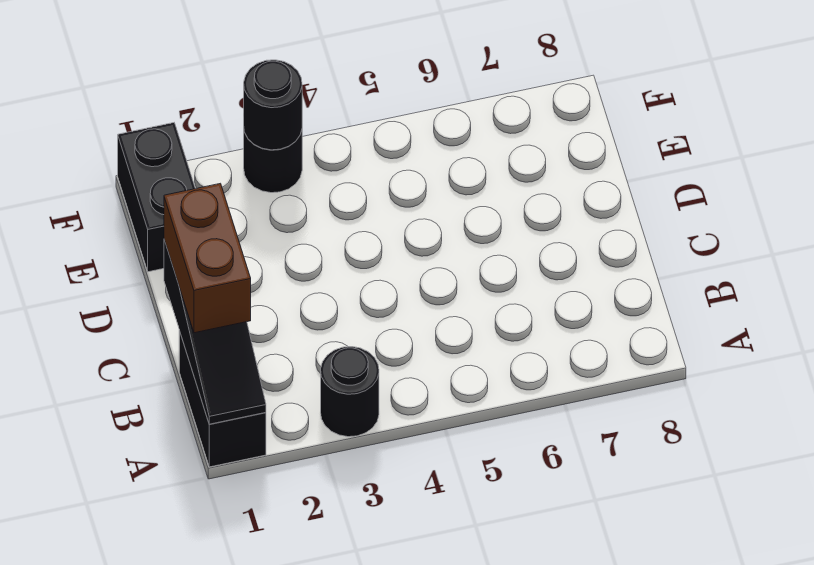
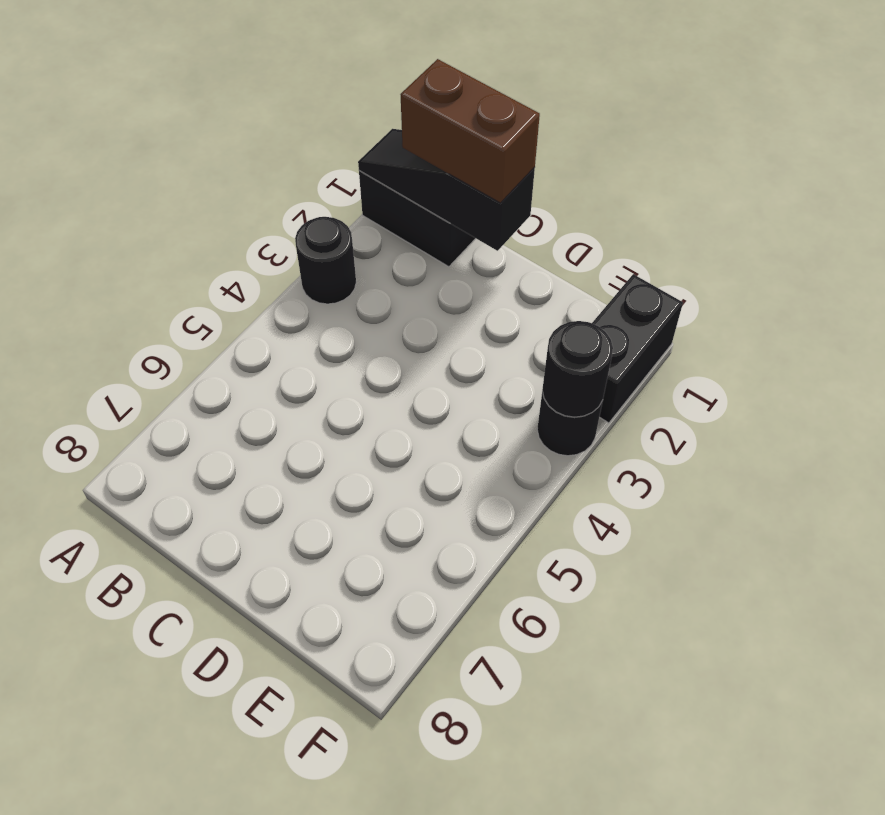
black brick E1:F1 level 1 -> black brick F1:F2 level 1

